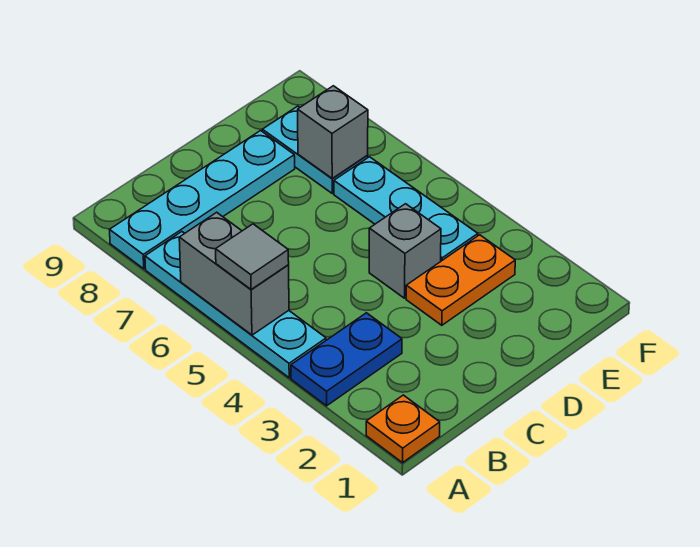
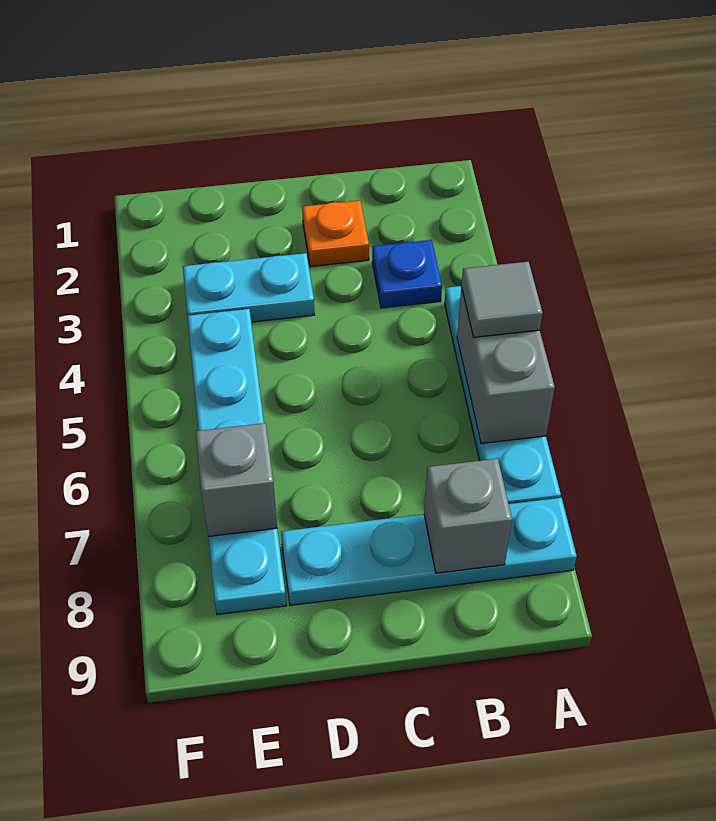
orange plate A1 level 1 -> orange plate C2 level 1
blue plate A3:B3 level 1 -> blue plate B3 level 1
orange plate D3:E3 level 1 -> cyan plate D3:E3 level 1
grey brick D4 level 1 -> grey brick B8 level 2

